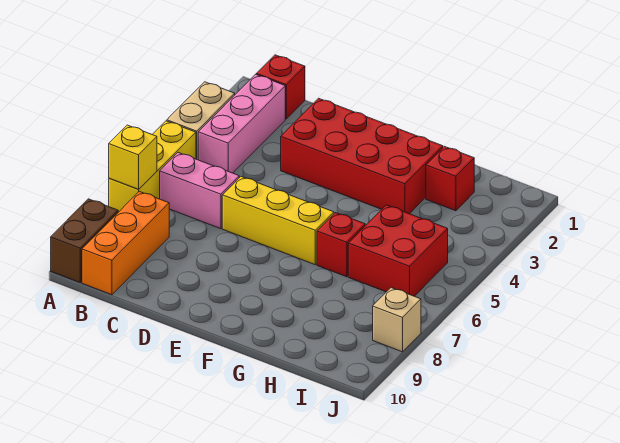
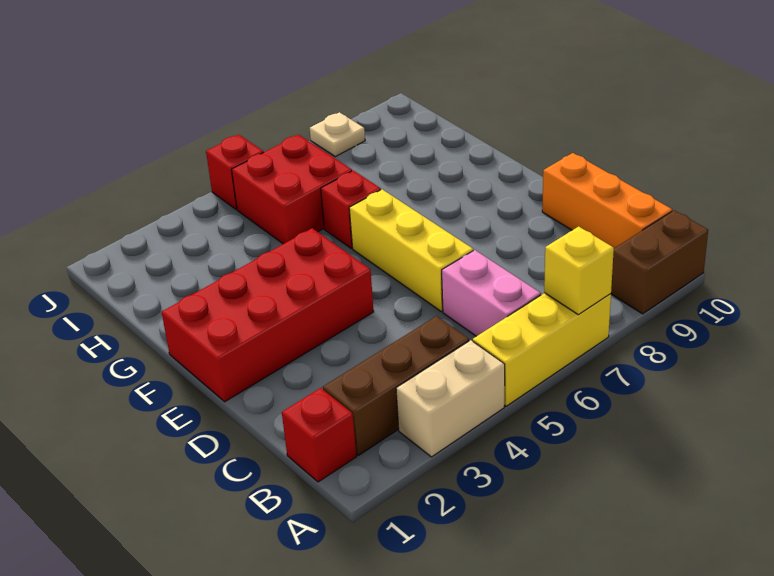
pink brick B2:B4 level 1 -> brown brick B2:B4 level 1
orange brick B8:B10 level 1 -> orange brick B10:D10 level 1
red brick D2:G3 level 1 -> red brick E1:F4 level 1
red brick H2 level 1 -> red brick J5 level 1
tan brick J8 level 1 -> tan plate J8 level 1

